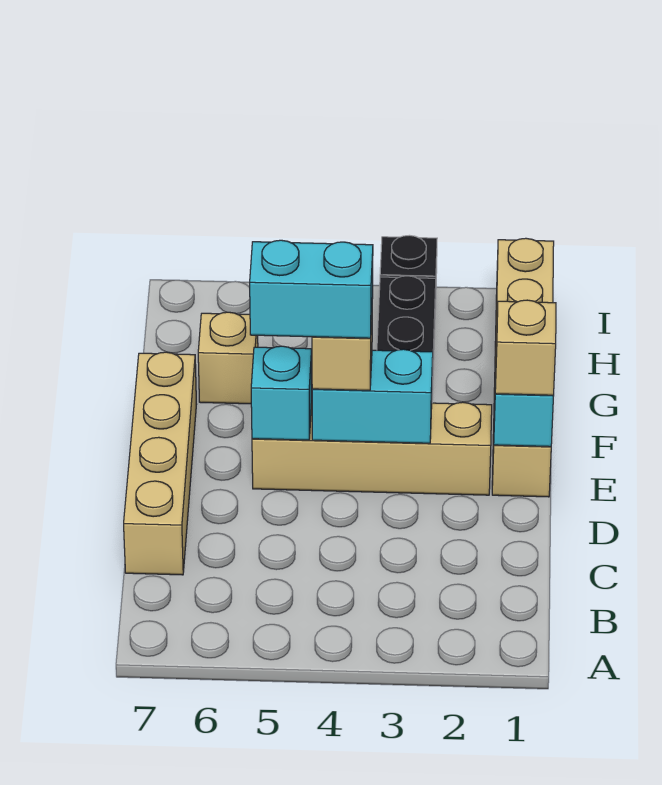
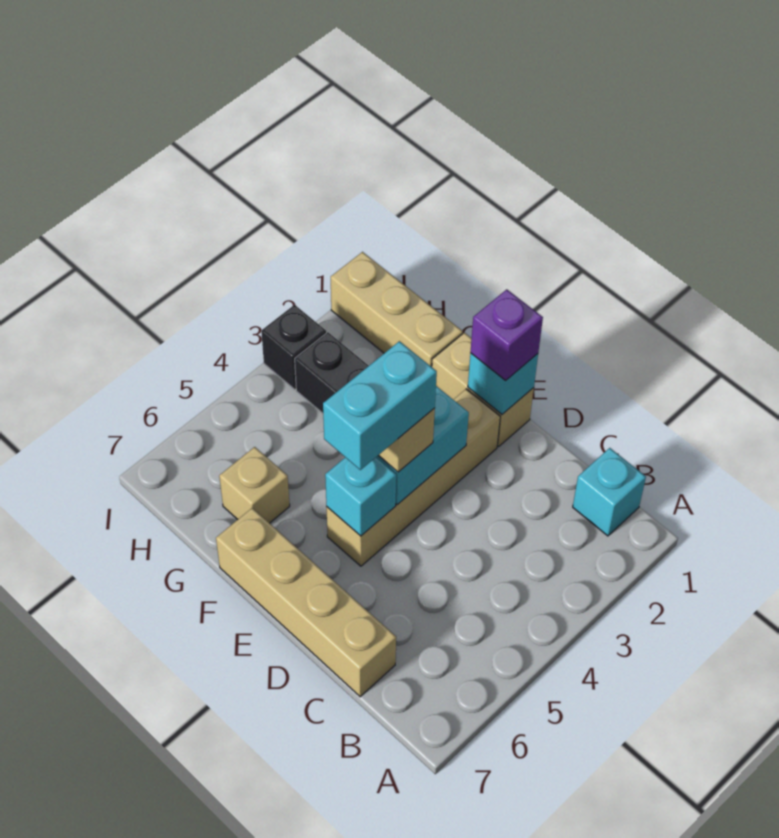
none -> cyan brick B1 level 1
tan brick E1 level 3 -> purple brick E1 level 3

